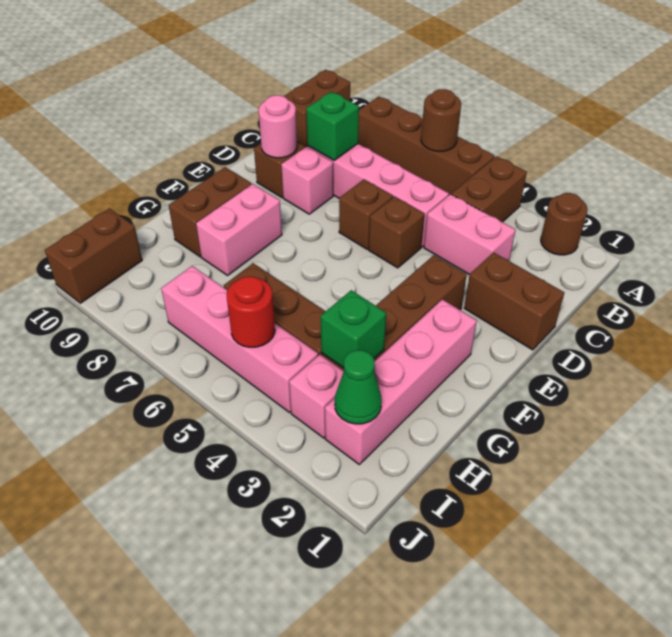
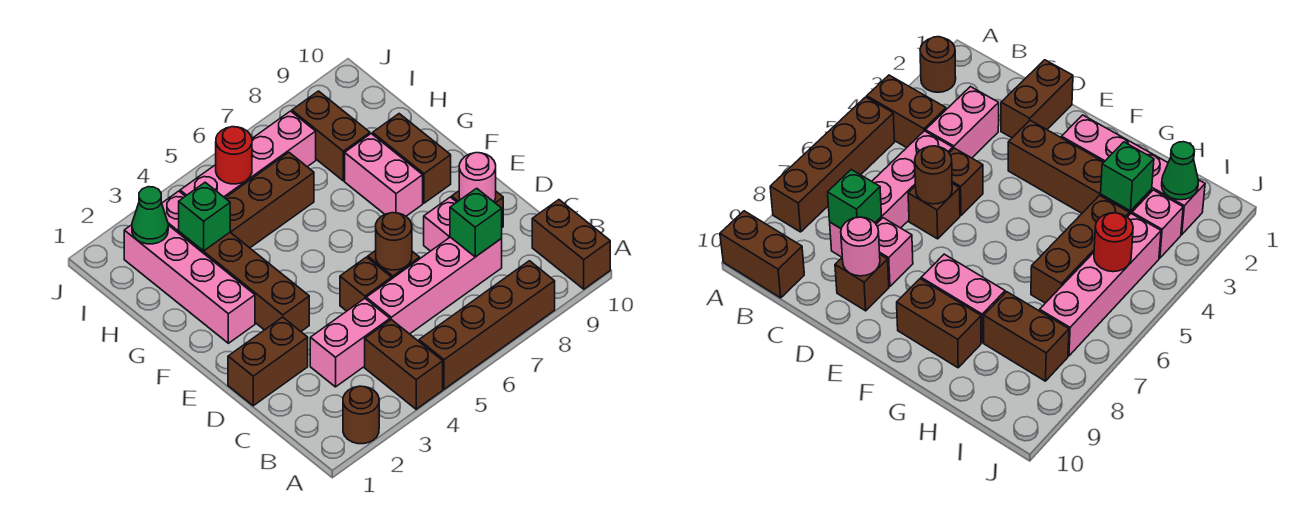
brown round brick A6 level 2 -> brown round brick D6 level 2
brown brick I10:J10 level 1 -> brown brick H8:I8 level 1

